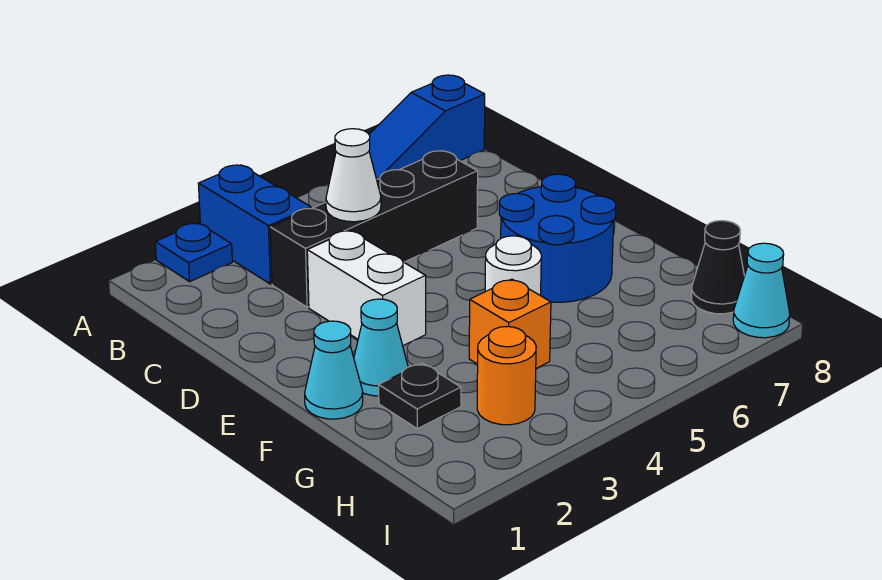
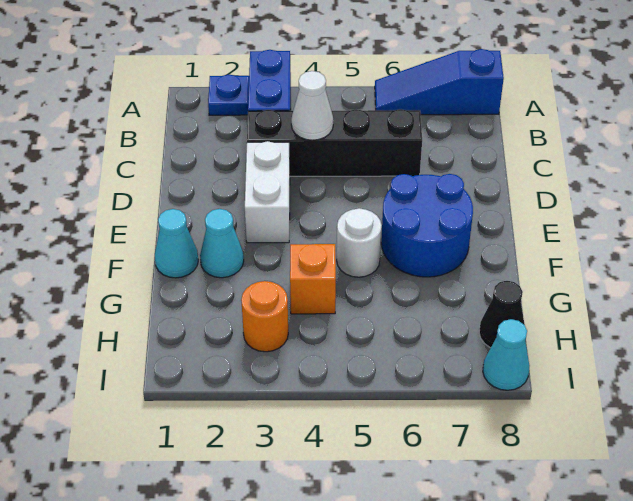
black plate G2 level 1 -> none

